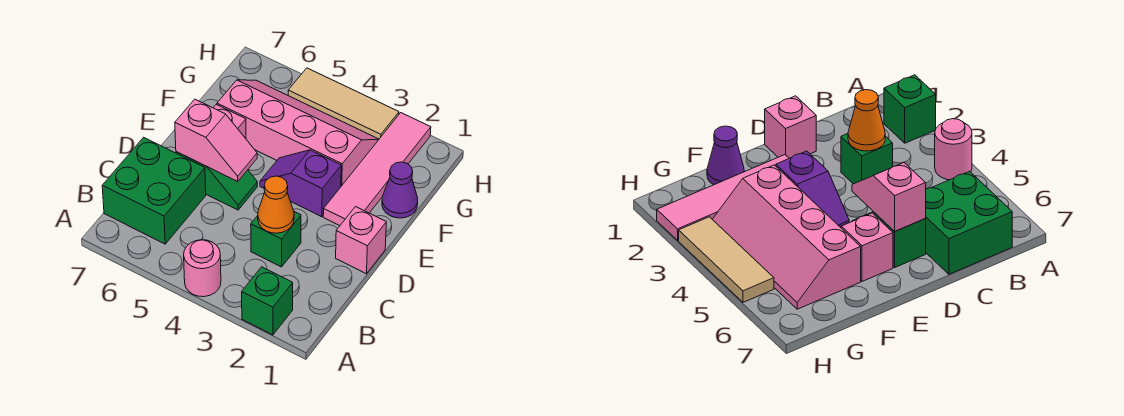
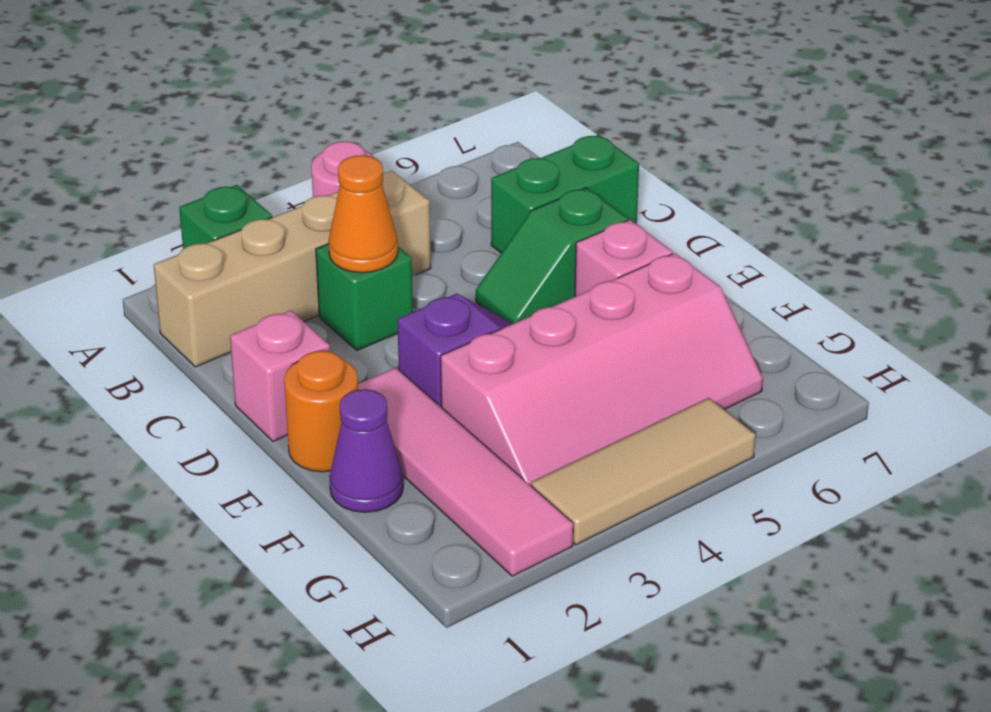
none -> tan brick B1:B4 level 1
green brick B6:C7 level 1 -> green brick C6:C7 level 1
pink slope D5:D6 level 2 top 6 -> none
none -> orange round brick E1 level 1

